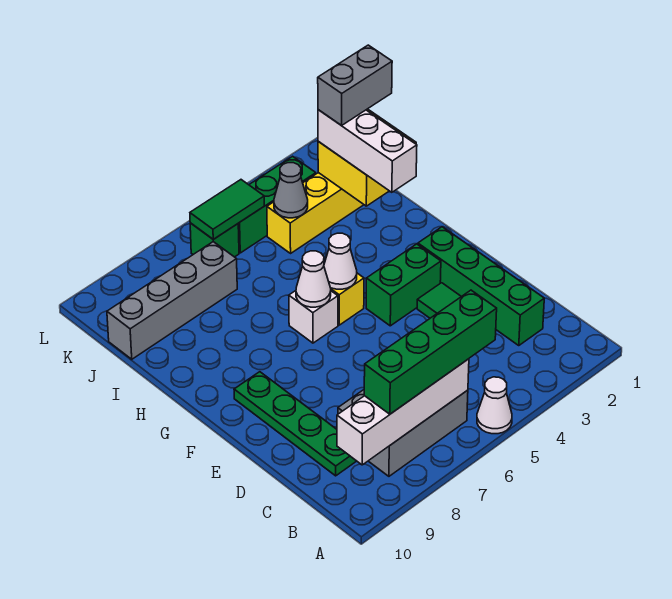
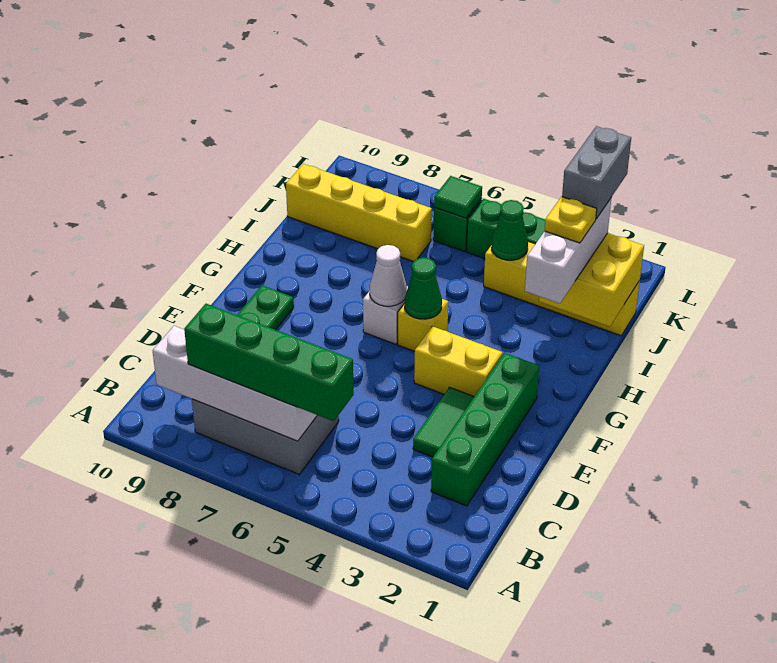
white cone A5 level 1 -> none
green brick F3:F4 level 1 -> yellow brick F3:F4 level 1
white cone G5 level 2 -> green cone G5 level 2
none -> yellow plate I2 level 4
grey brick J1:J2 level 4 -> grey brick J2:K2 level 4
grey cone J4 level 2 -> green cone J4 level 2
grey brick J7:J10 level 1 -> yellow brick J7:J10 level 1
green tile K5:K6 level 2 -> green tile K6 level 2

